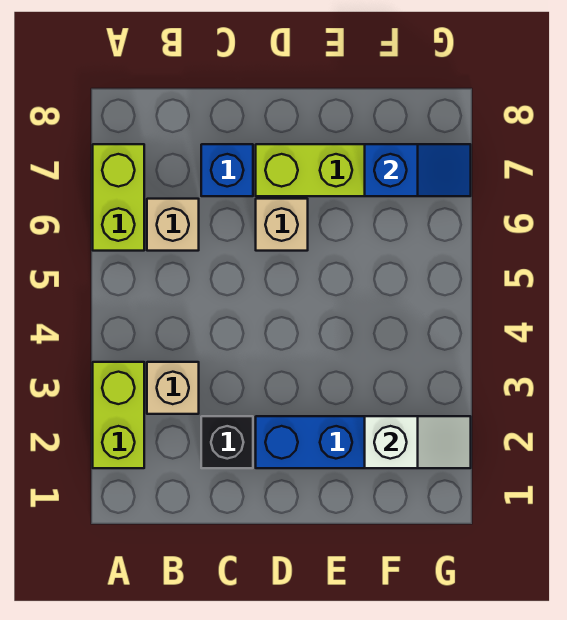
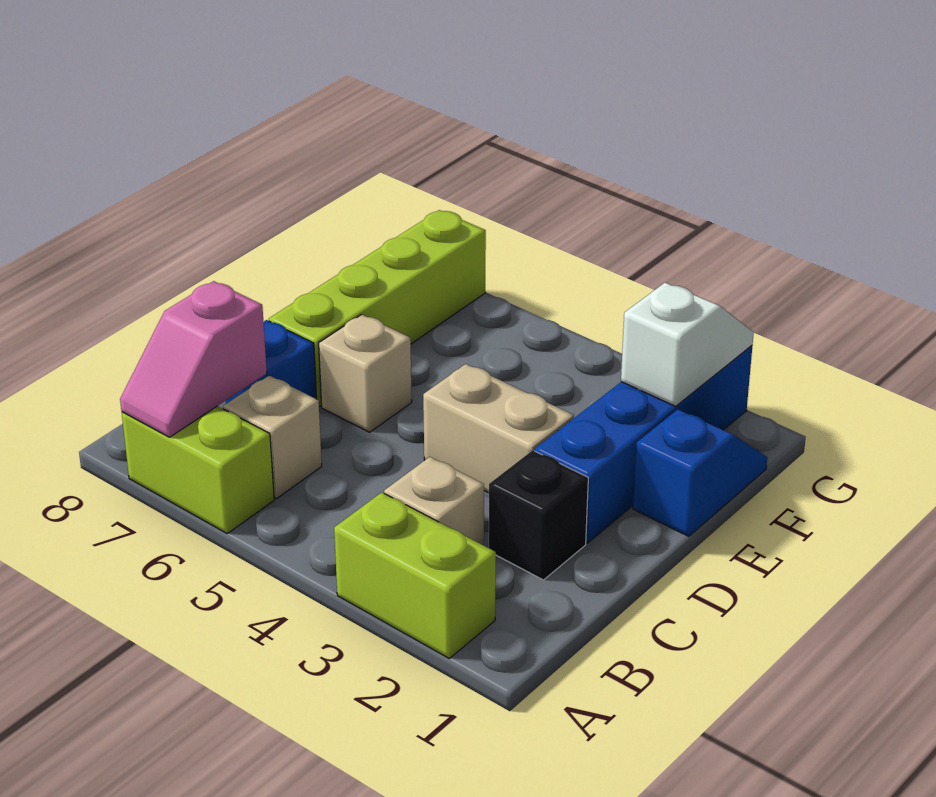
none -> pink slope A7:B7 level 2 top B
none -> tan brick D3:D4 level 1
blue slope F7:G7 level 2 top F -> blue slope E1:F1 level 1 top E

